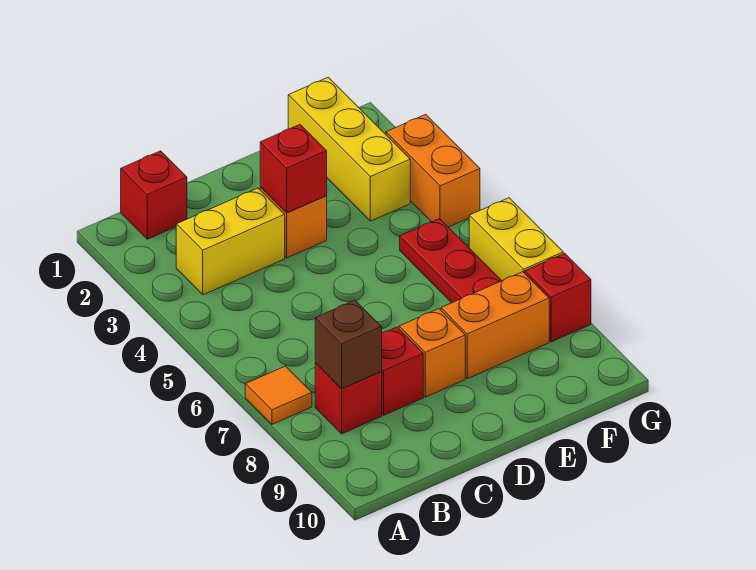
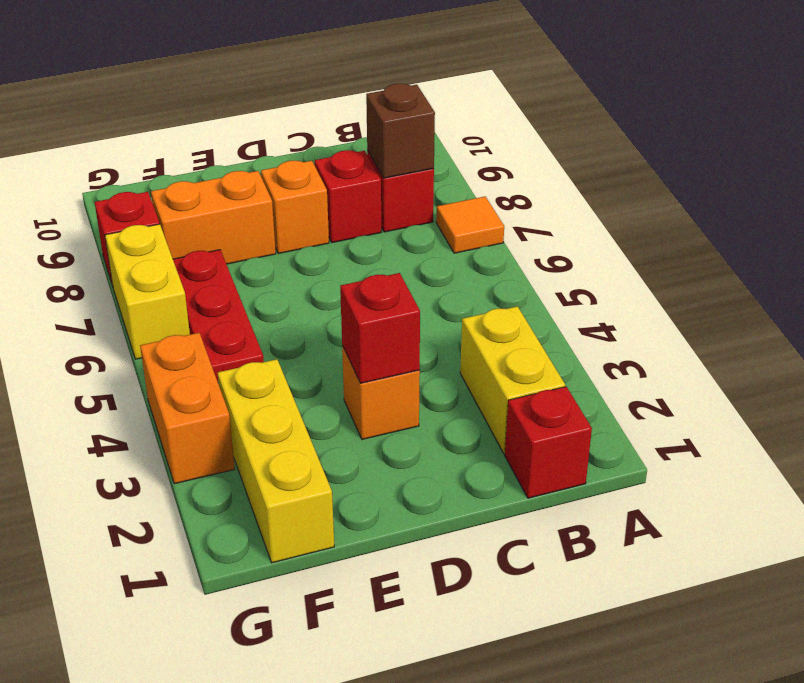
yellow brick B3:C3 level 1 -> yellow brick B2:B3 level 1

